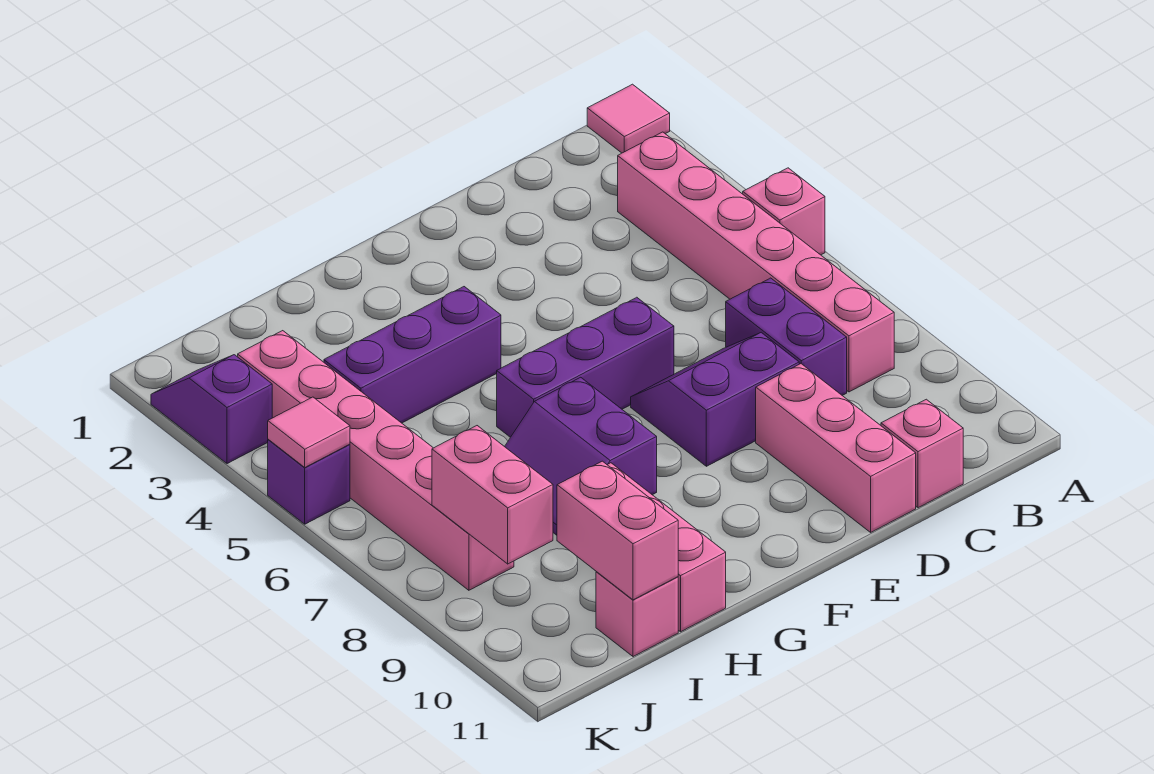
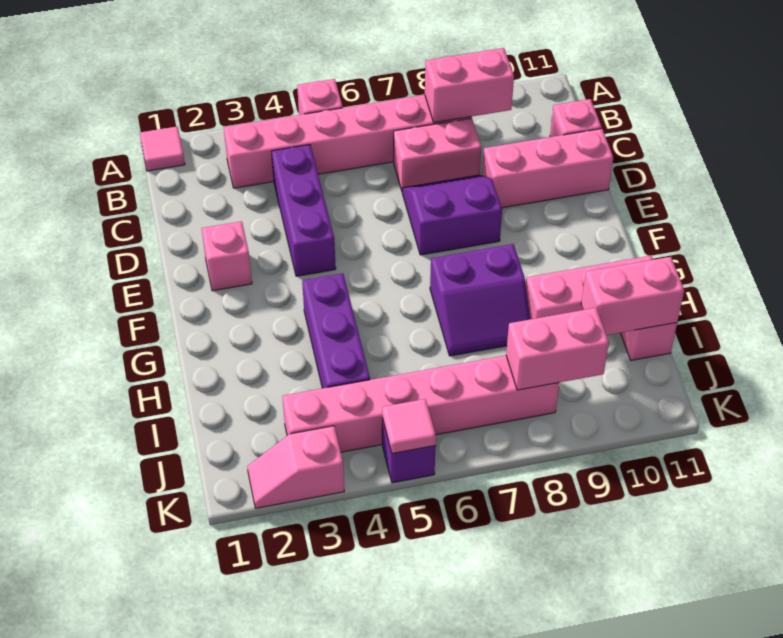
none -> pink brick B8:B9 level 2
purple brick C7:C8 level 1 -> pink brick C7:C8 level 1
purple slope D7:E8 level 1 top 8 -> purple slope D7:E8 level 1 top E
none -> pink brick E2 level 1
purple brick E6:G6 level 1 -> purple brick C4:E4 level 1
purple slope K2:K3 level 1 top 3 -> pink slope K2:K3 level 1 top 3

